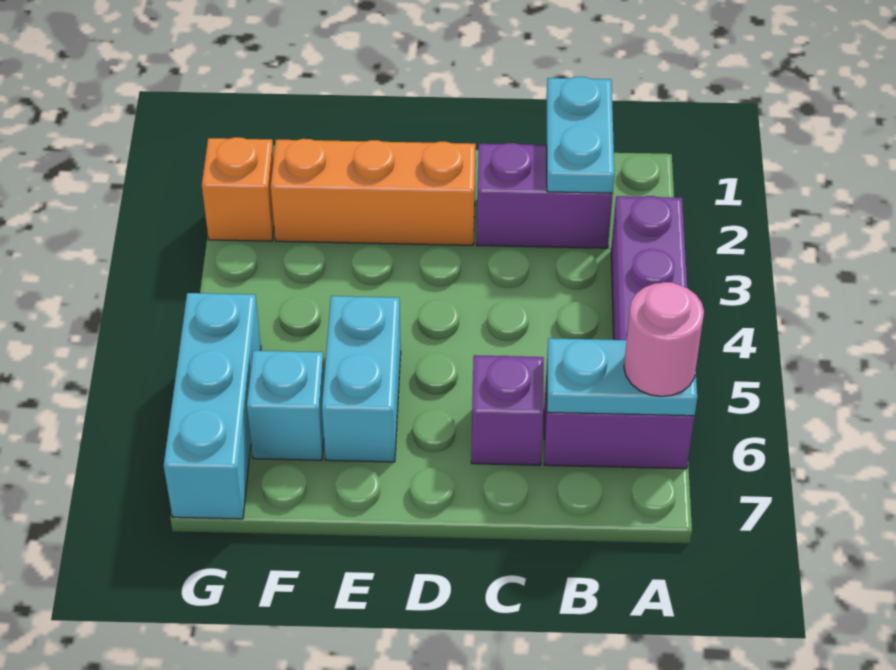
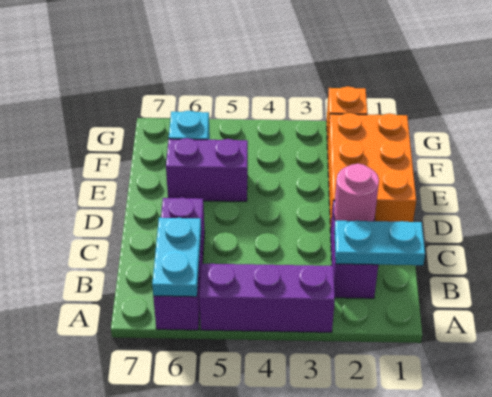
pink round brick A6 level 3 -> pink round brick C2 level 2
orange brick D2:F2 level 1 -> orange brick D1:F2 level 1
cyan brick E5:E6 level 1 -> purple brick E5:E6 level 1
cyan brick G5:G7 level 1 -> none

